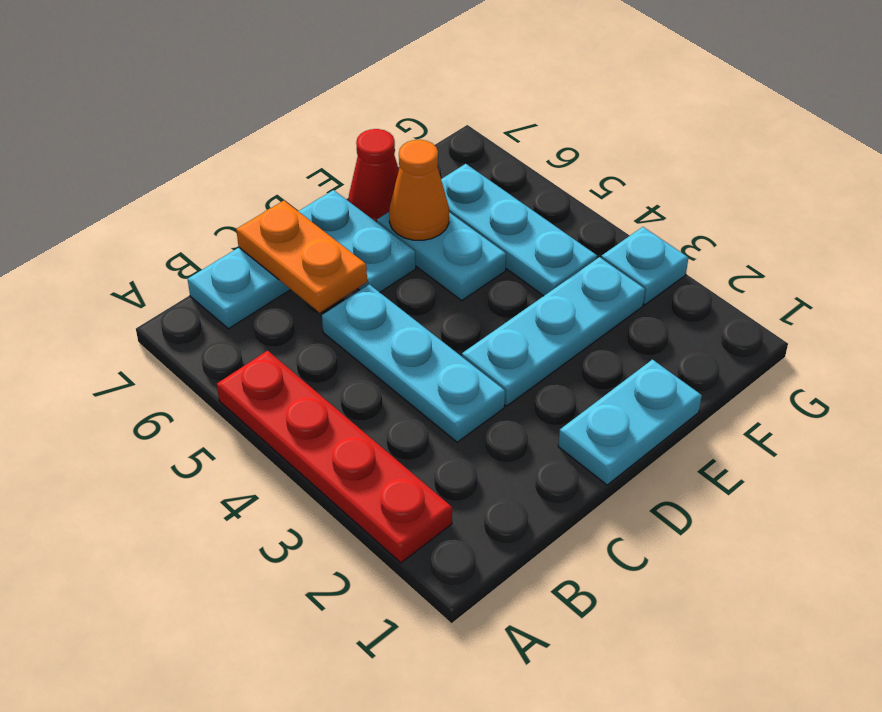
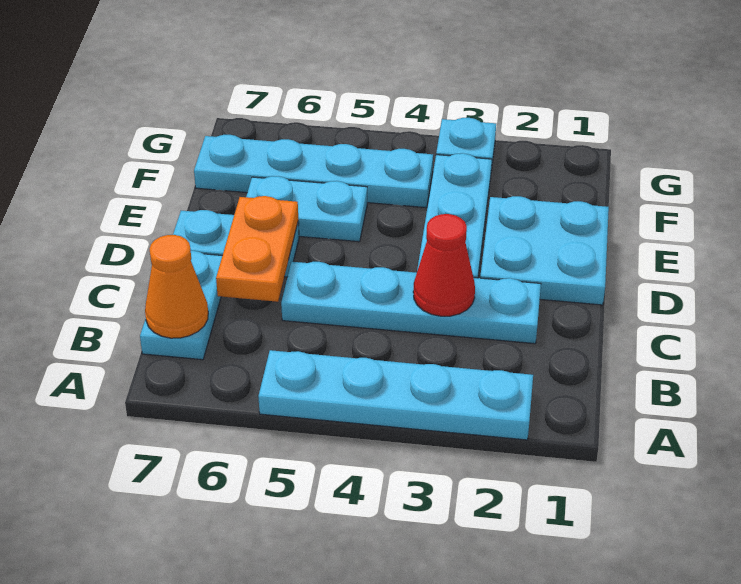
red plate A2:A5 level 1 -> cyan plate A2:A5 level 1
cyan plate C3:C5 level 1 -> cyan plate C2:C5 level 1
orange plate C6:C7 level 2 -> orange plate C6:D6 level 2
cyan plate D1:E1 level 1 -> cyan plate D1:E2 level 1
orange cone E6 level 2 -> orange cone B7 level 2
red cone E7 level 1 -> red cone C3 level 2
cyan plate F4:F6 level 1 -> cyan plate F4:F7 level 1

